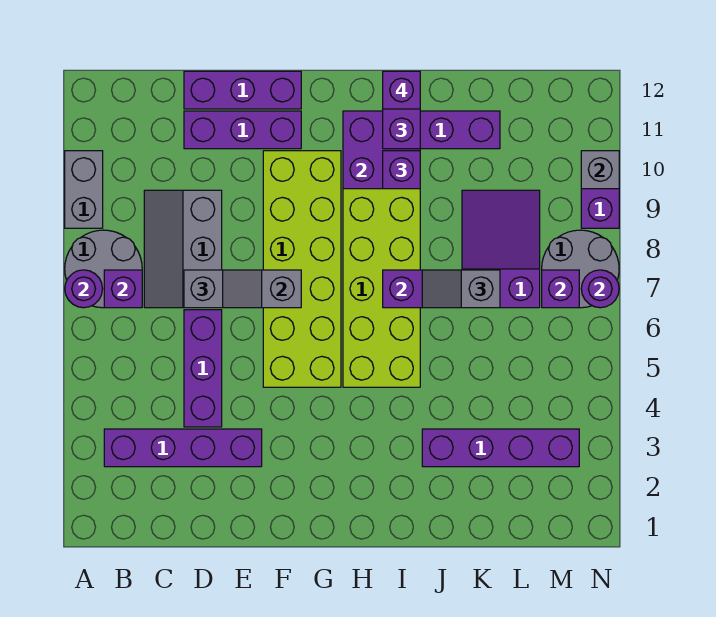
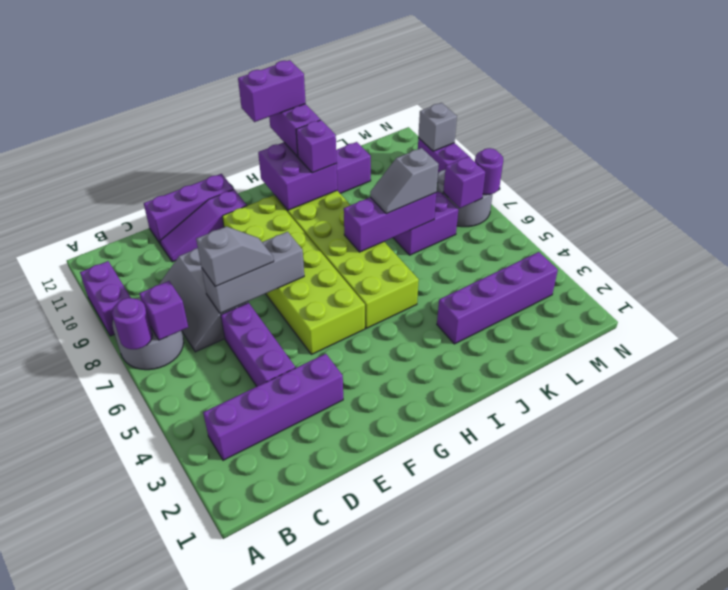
grey brick A9:A10 level 1 -> purple brick A9:A10 level 1
purple brick D11:F11 level 1 -> purple slope D11:F11 level 1 top F
purple brick I12 level 4 -> purple brick H12:I12 level 4

